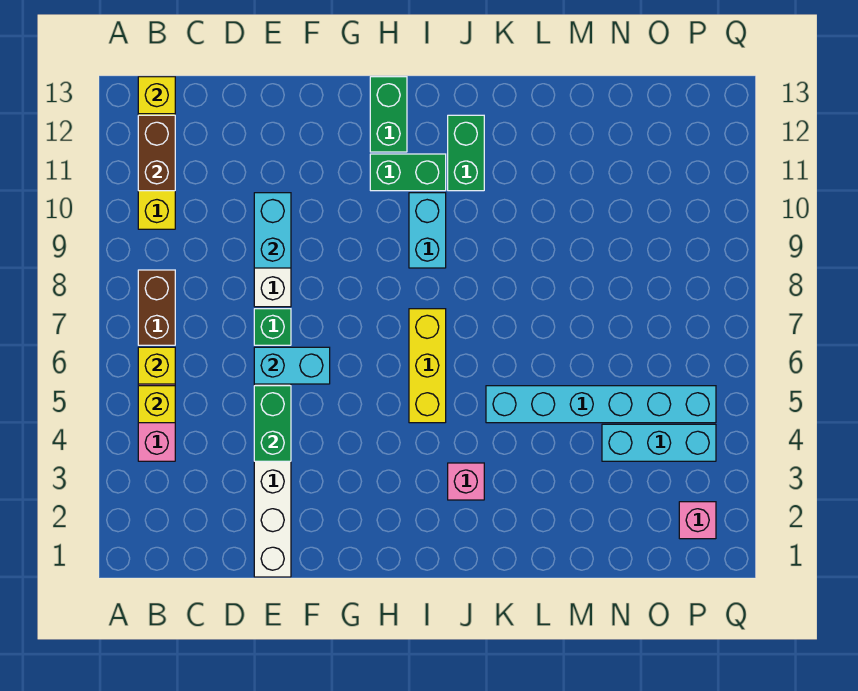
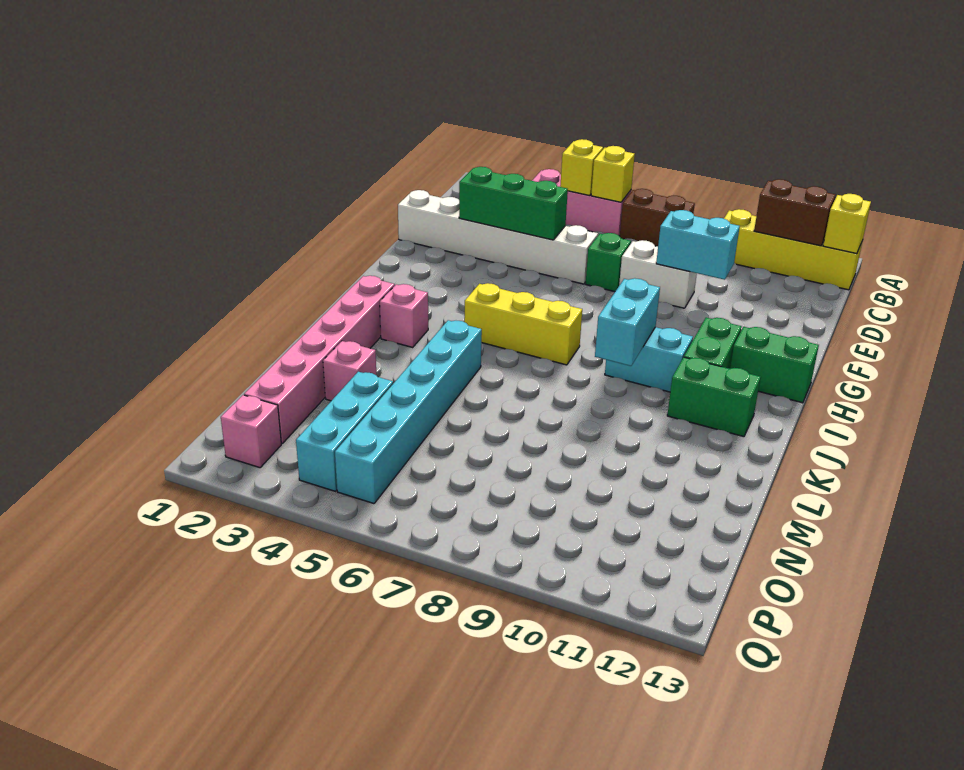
green brick E4:E5 level 2 -> green brick E3:E5 level 2
cyan brick E6:F6 level 2 -> cyan brick I9:J9 level 2
none -> pink brick J2:O2 level 1
none -> pink brick M3 level 1

